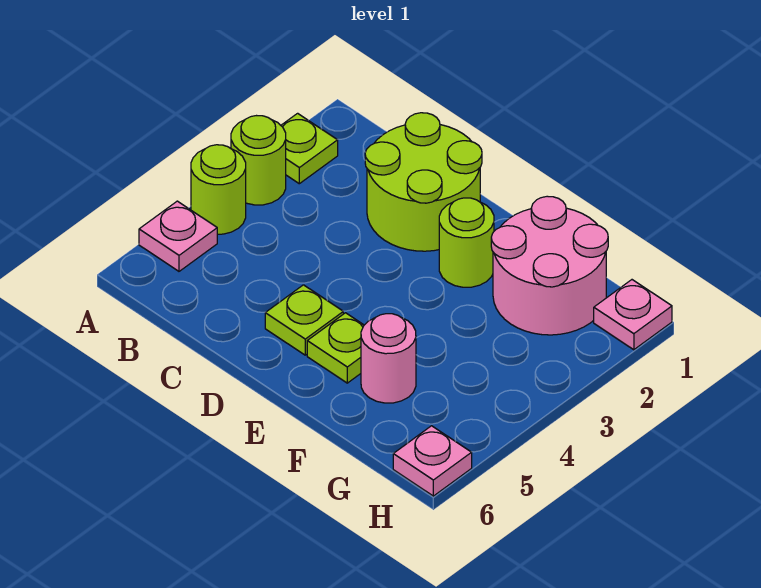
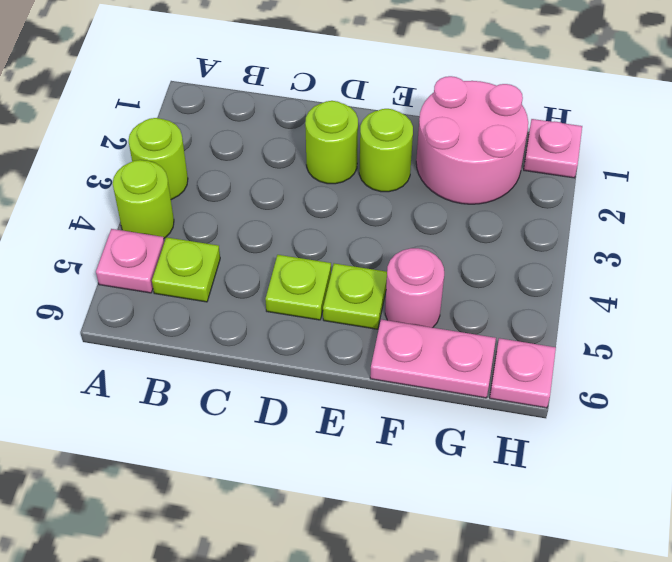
lime plate A2 level 1 -> lime plate B5 level 1
lime round brick C1:D2 level 1 -> lime round brick D2 level 1
none -> pink plate F6:G6 level 1

